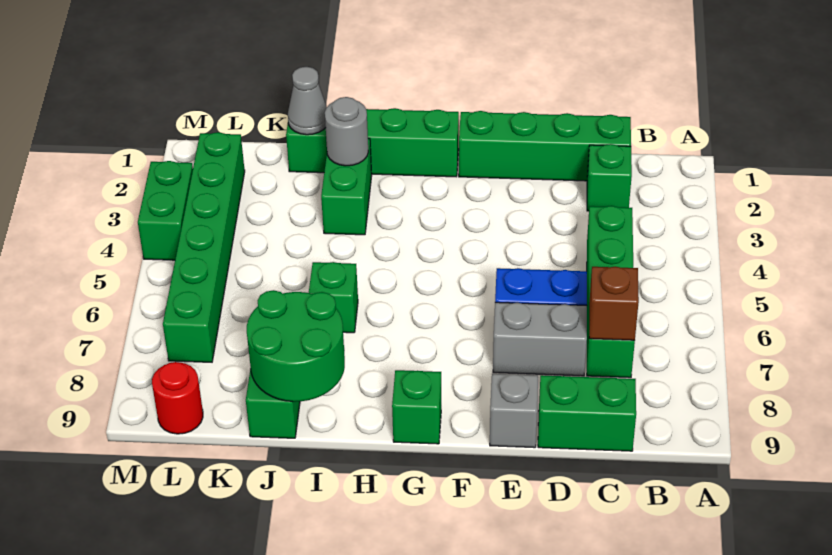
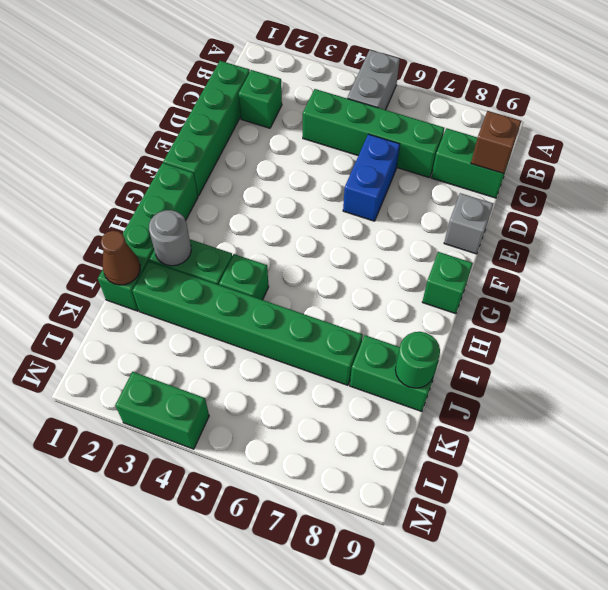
brown brick C7 level 2 -> brown brick C9 level 2
green brick C9:D9 level 1 -> green brick C8:C9 level 1
grey brick D7:E7 level 1 -> grey brick A5:B5 level 1
green brick I6 level 1 -> green brick I4 level 1
green round brick I8:J9 level 2 -> green round brick J9 level 2
grey cone J1 level 2 -> brown cone J1 level 2
green brick L2:L7 level 1 -> green brick J2:J7 level 1
red round brick L9 level 1 -> none

